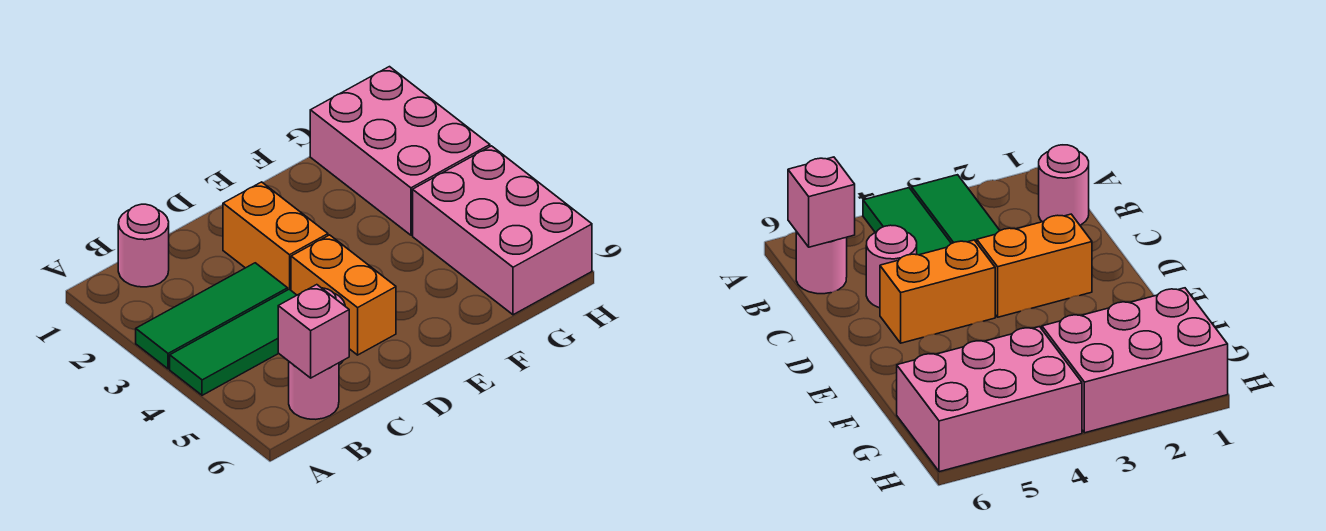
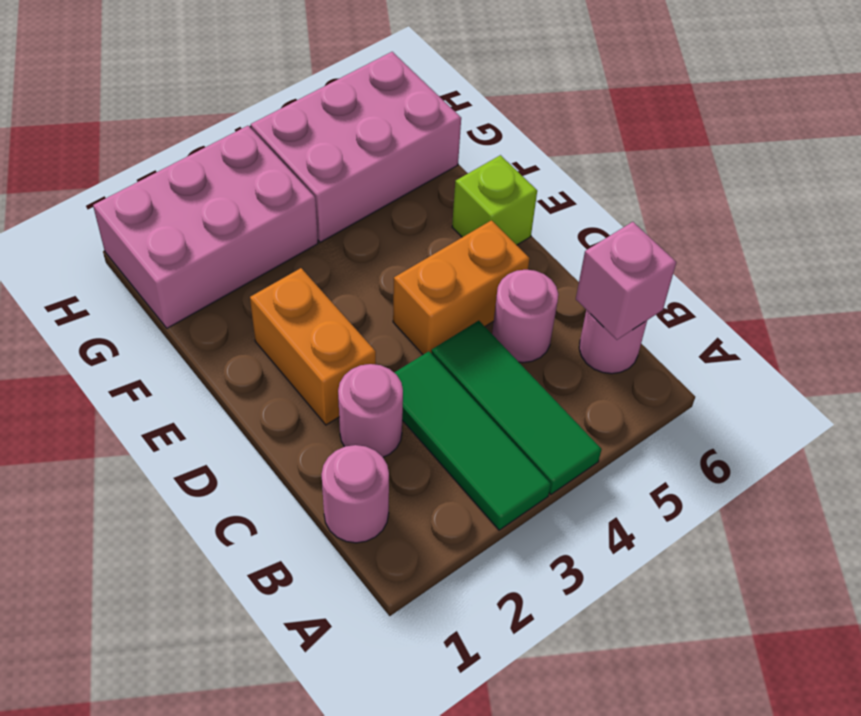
none -> pink round brick C2 level 1
orange brick D2:D3 level 1 -> orange brick D2:E2 level 1
none -> lime brick E6 level 1

